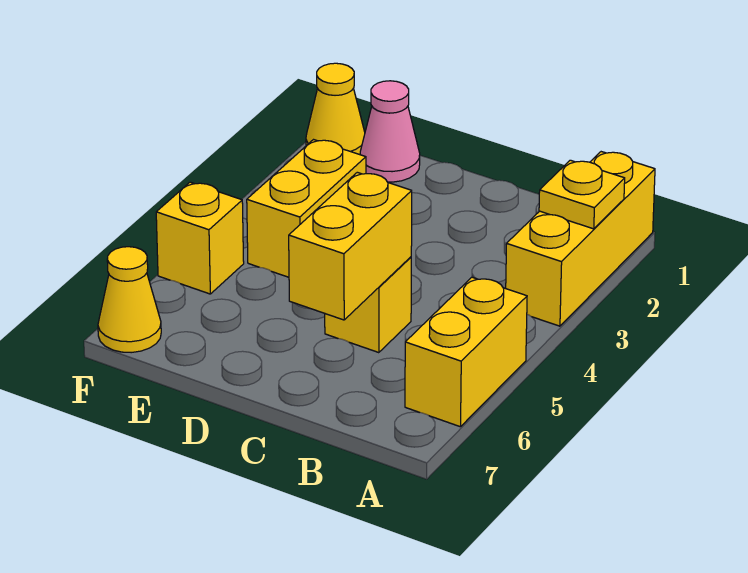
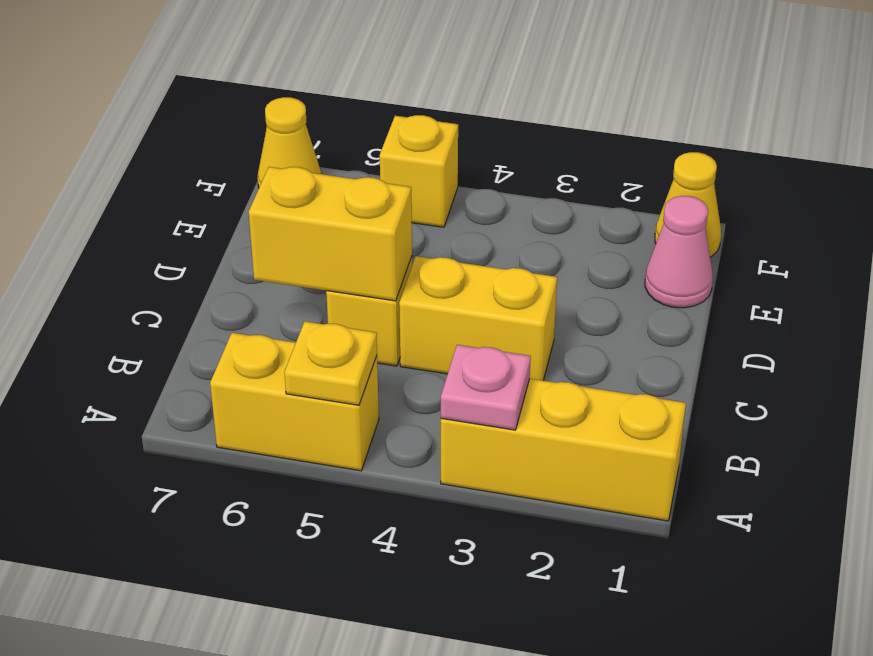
yellow plate A2 level 2 -> yellow plate A5 level 2
none -> pink plate A3 level 2
yellow brick E3:E4 level 1 -> yellow brick C3:C4 level 1

